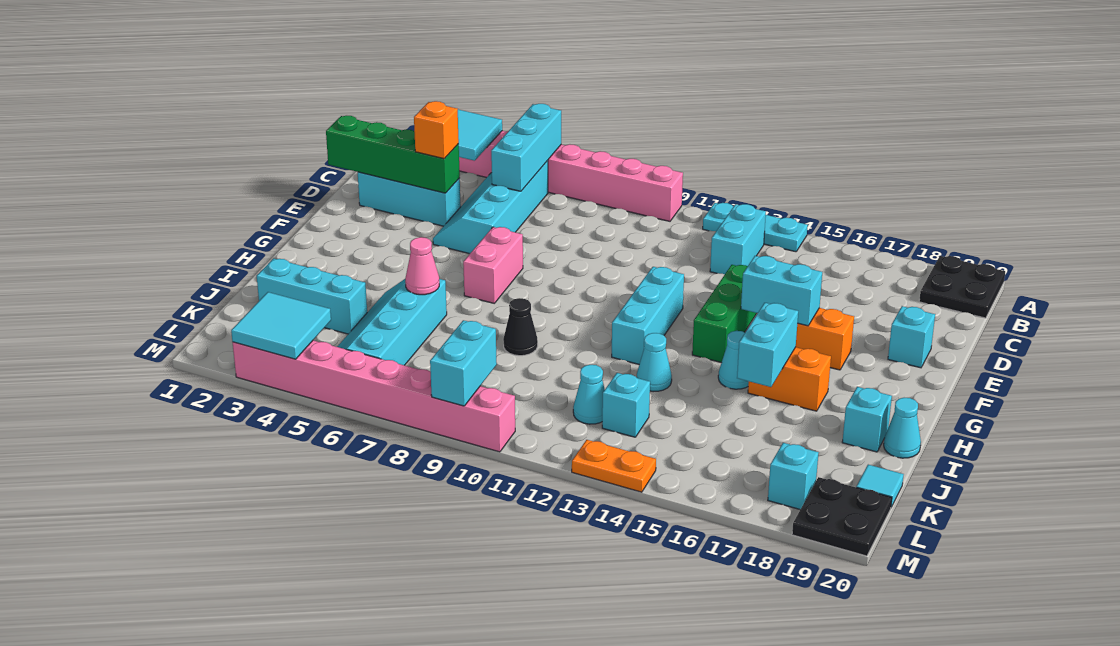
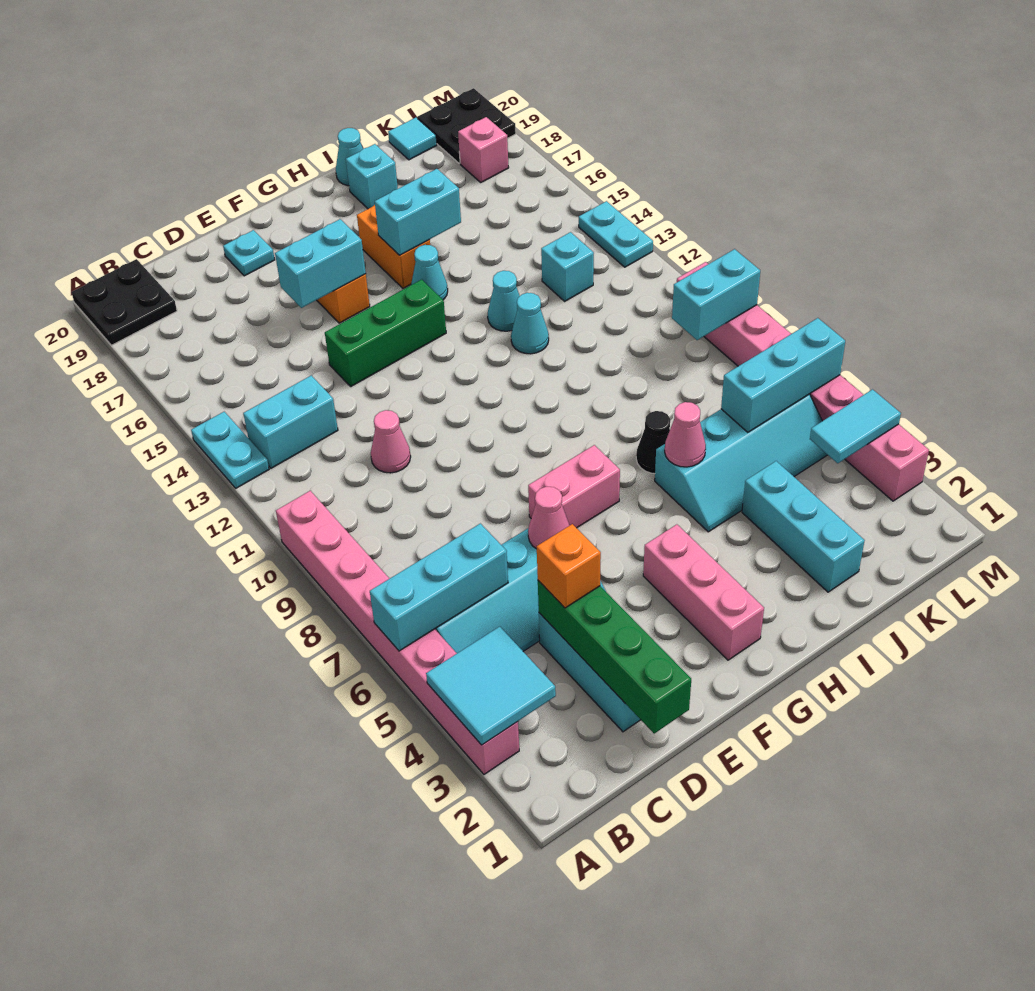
cyan plate A12:A14 level 1 -> cyan plate A13:A14 level 1
none -> pink cone D11 level 1
none -> pink cone E6 level 2
cyan brick E19 level 1 -> cyan plate E19 level 1
cyan brick F12:H12 level 1 -> cyan brick K6:M6 level 2
cyan brick F15:F16 level 2 -> cyan brick E16:F16 level 2
none -> pink brick G2:G4 level 1
black cone I9 level 1 -> black cone I7 level 1
cyan cone K12 level 1 -> cyan cone I12 level 1
cyan tile L3:M4 level 2 -> cyan tile L4:M4 level 2
cyan brick L18 level 1 -> pink brick L18 level 1
orange plate M13:M14 level 1 -> cyan plate M13:M14 level 1

